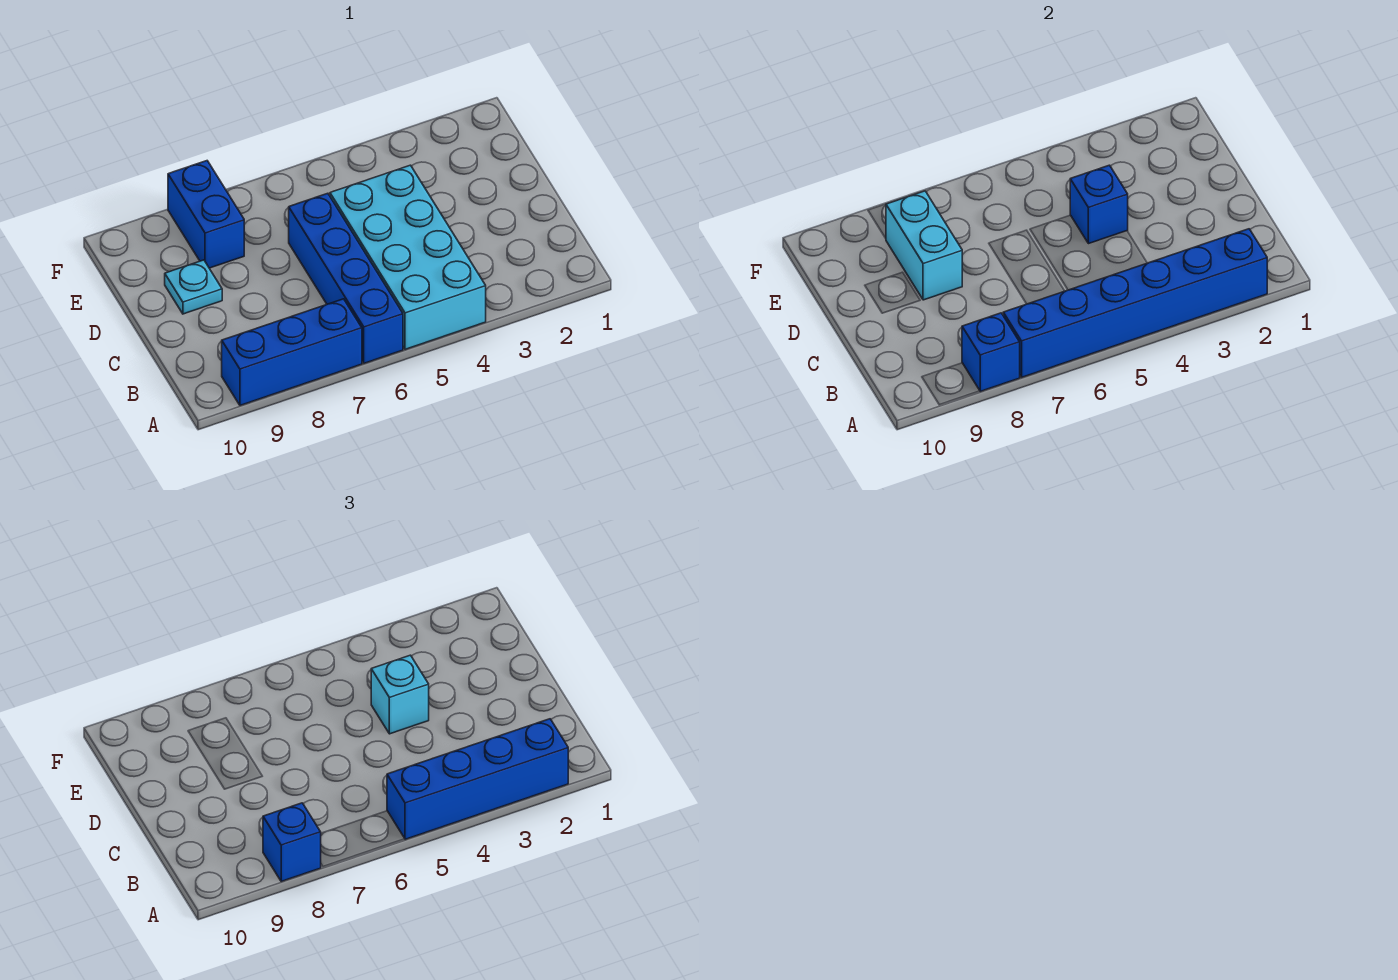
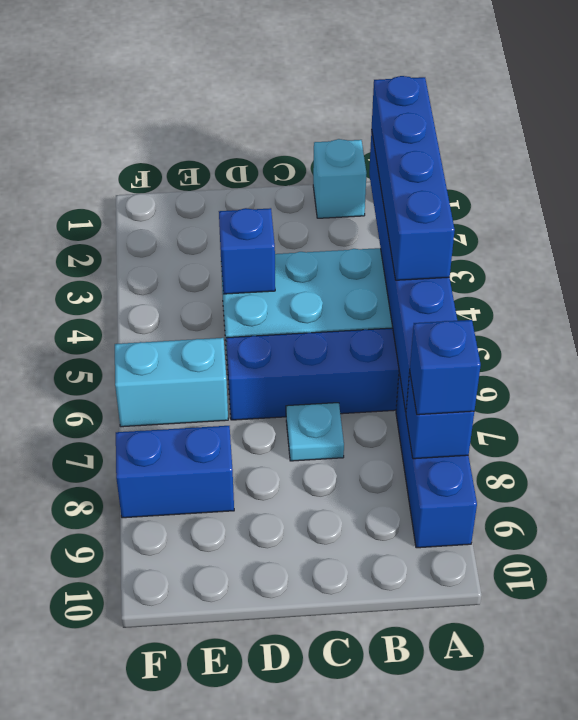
cyan brick D4 level 3 -> cyan brick B1 level 1
cyan brick D8:E8 level 2 -> cyan brick E6:F6 level 1
cyan plate D9 level 1 -> cyan plate C7 level 1

